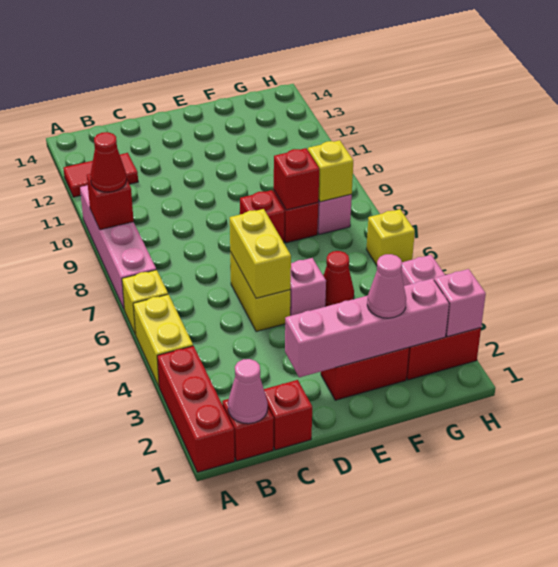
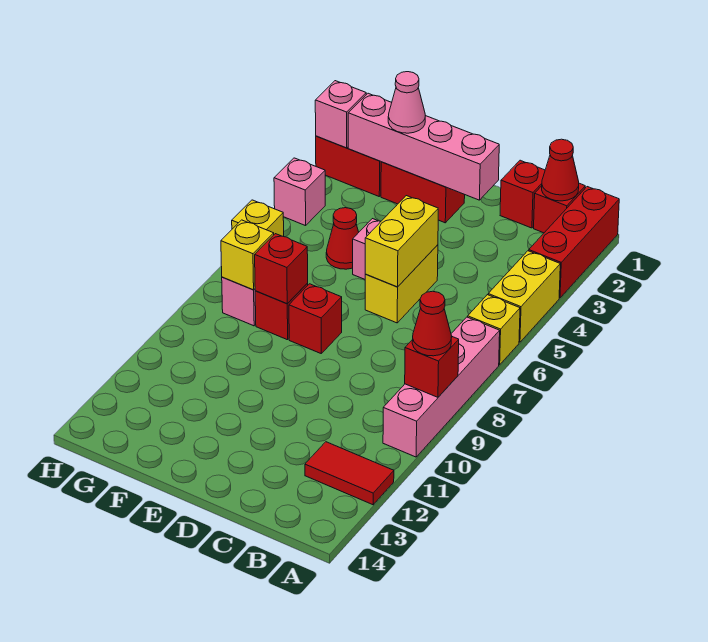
pink cone B1 level 2 -> red cone B1 level 2

